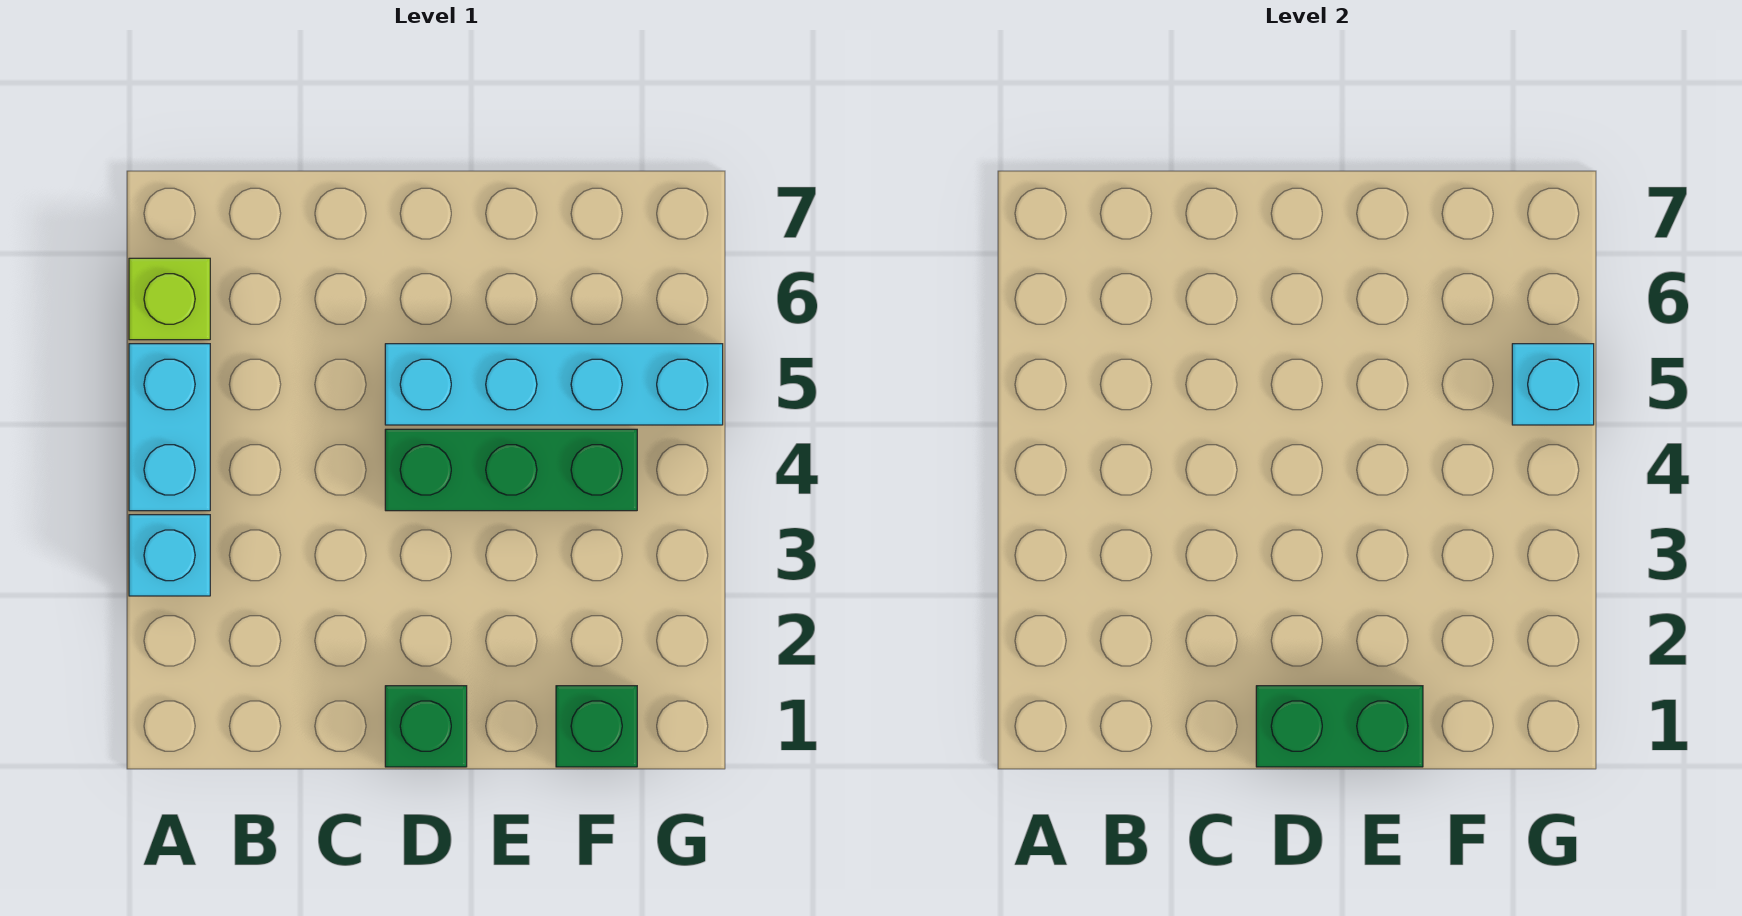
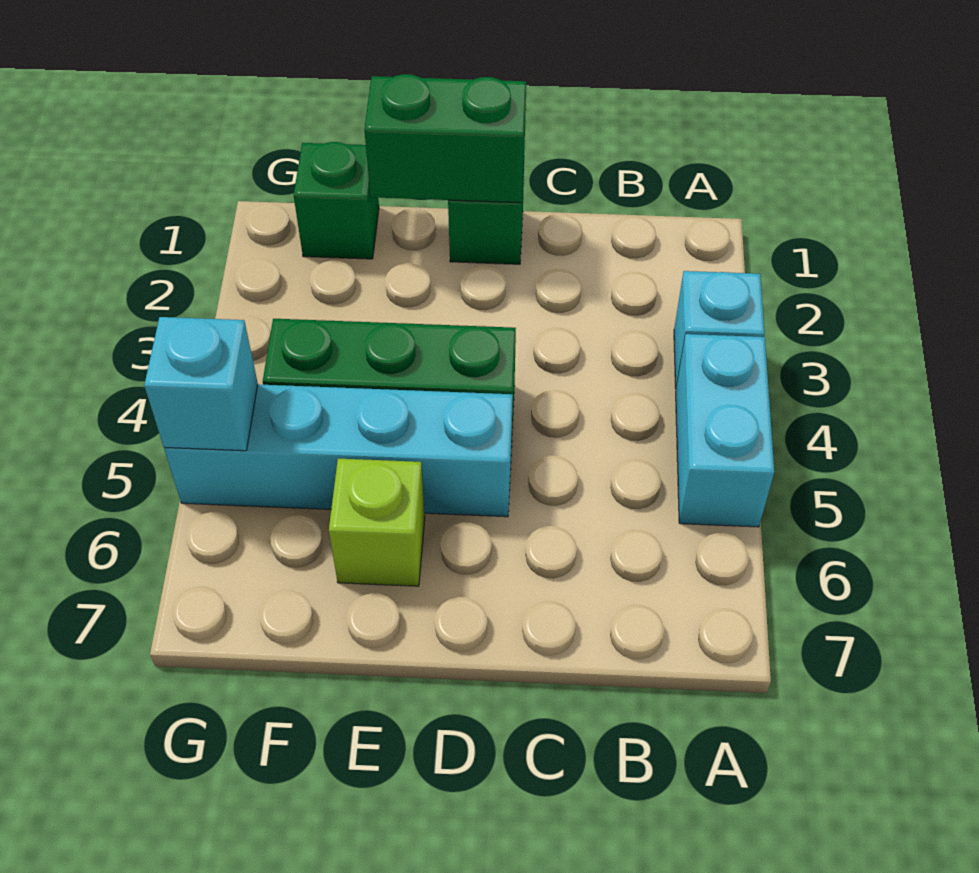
lime brick A6 level 1 -> lime brick E6 level 1

